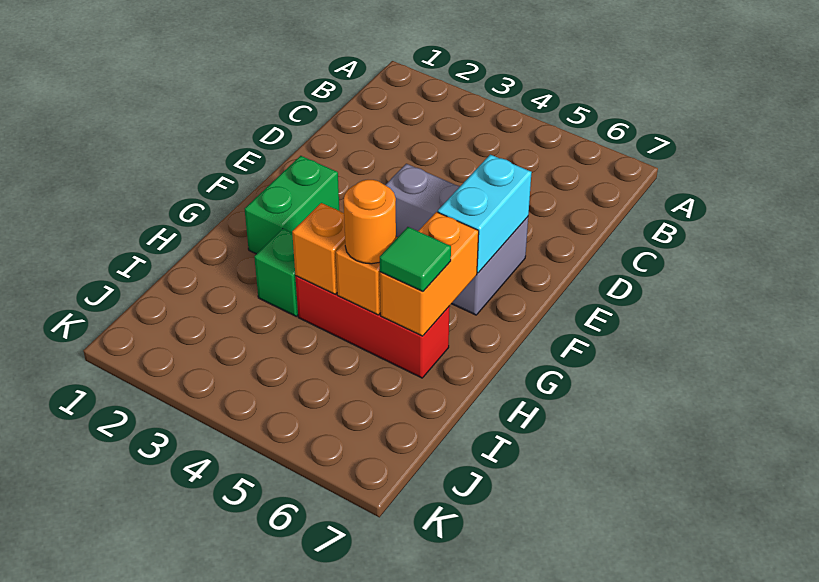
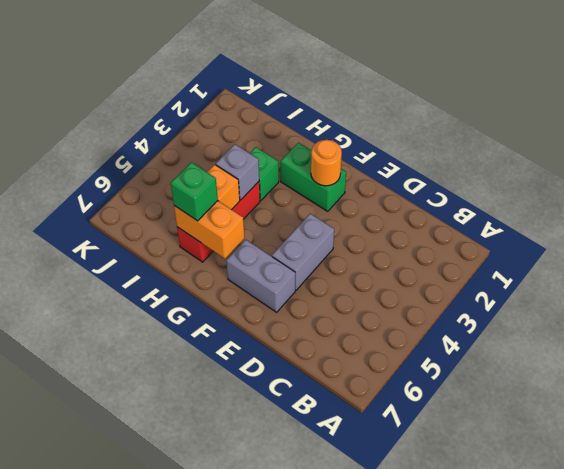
cyan brick E6:F6 level 2 -> none
orange brick H4 level 2 -> grey brick H4 level 2
orange round brick H5 level 3 -> orange round brick F2 level 2
green tile H6 level 3 -> green brick H6 level 3

